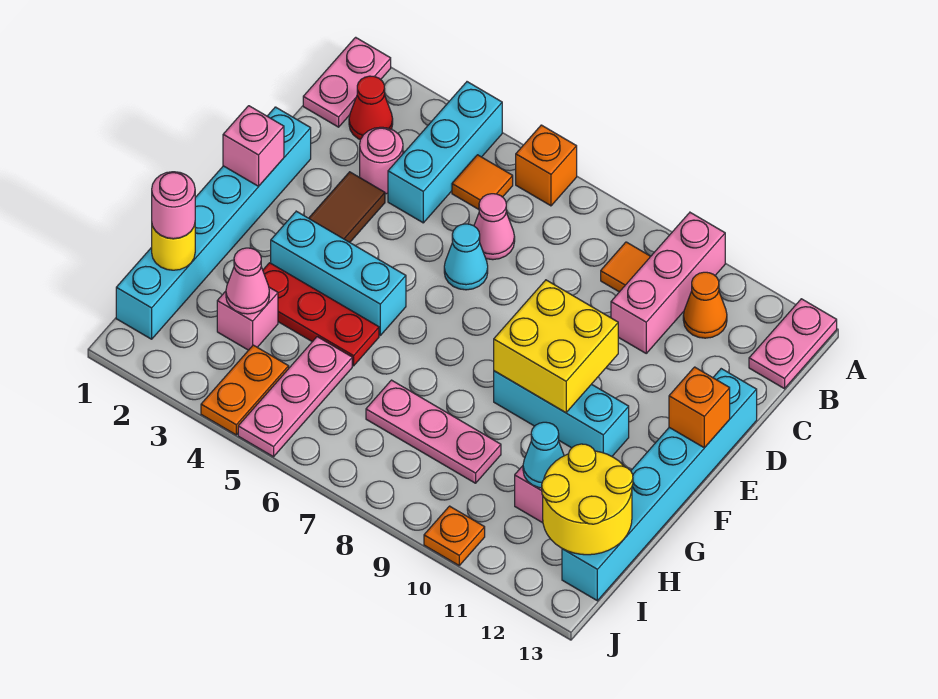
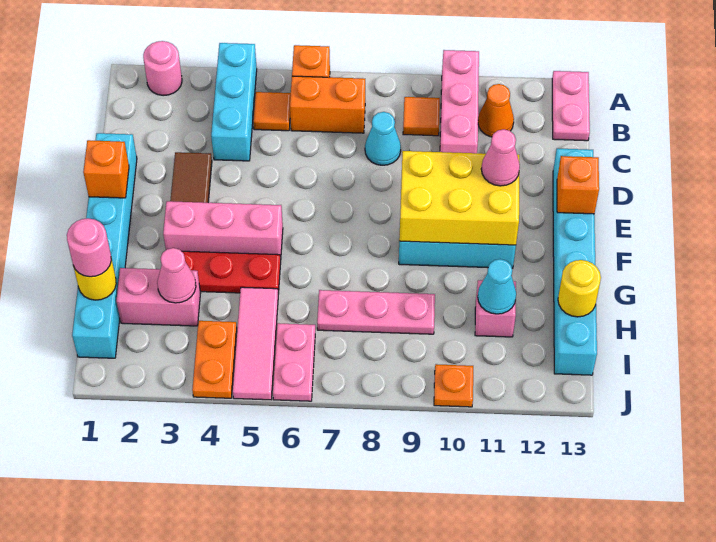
pink plate A1:B1 level 1 -> pink plate I6:J6 level 1
red cone B2 level 1 -> none
none -> orange brick B6:B7 level 1
pink round brick C3 level 1 -> pink round brick A2 level 1
pink cone C6 level 1 -> pink cone E11 level 3
cyan cone D6 level 1 -> cyan cone C8 level 1
pink brick E1 level 2 -> orange brick E1 level 2
yellow brick E9:F10 level 2 -> yellow brick E9:F11 level 2
cyan brick F3:F5 level 1 -> pink brick F3:F5 level 1
pink brick H3 level 1 -> pink brick H2:H3 level 1
pink plate H5:J5 level 1 -> pink tile H5:J5 level 1
yellow round brick H12:I13 level 2 -> yellow round brick H13 level 2

